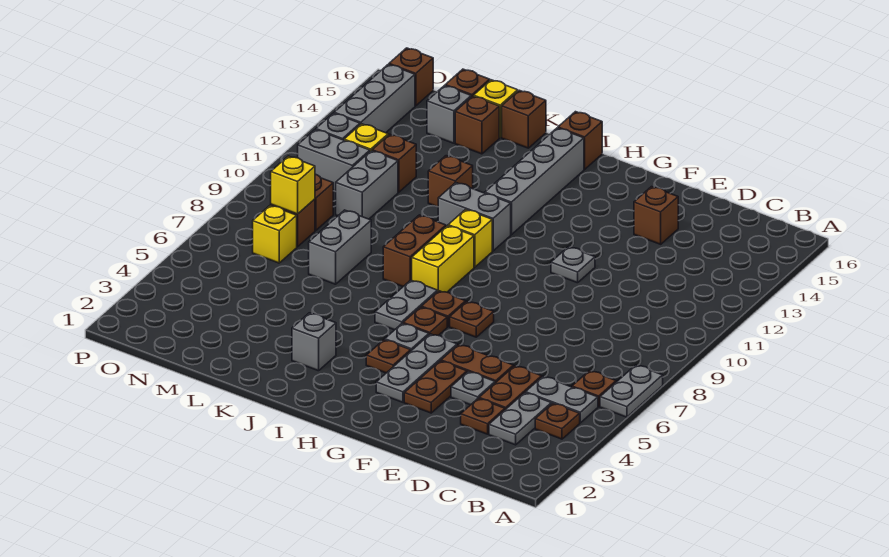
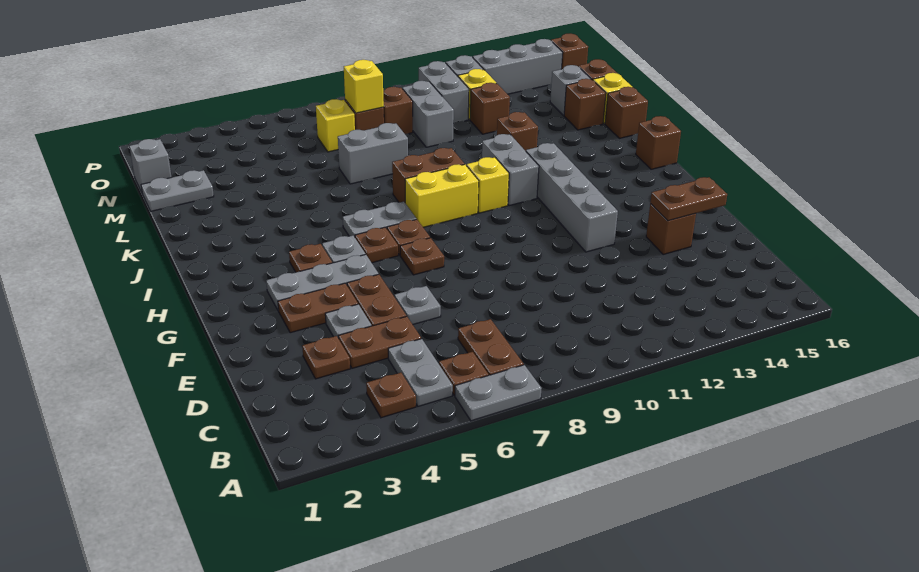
none -> brown plate B7:C7 level 1
grey plate C3:C4 level 1 -> grey plate M1:M2 level 1
none -> brown plate E14:E15 level 2
grey plate F11 level 1 -> grey plate E6 level 1
grey brick I12:I15 level 1 -> grey brick F12:I12 level 1
grey brick J3 level 1 -> grey brick N1 level 1
grey brick M10:M11 level 1 -> grey brick M10:N10 level 1

